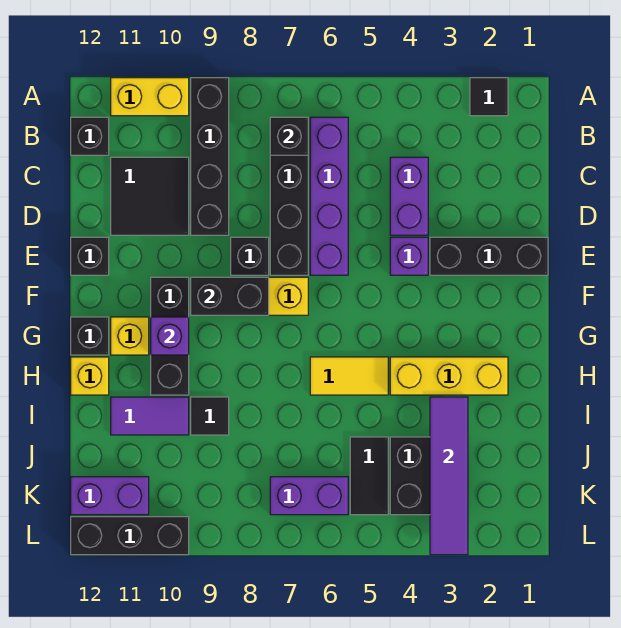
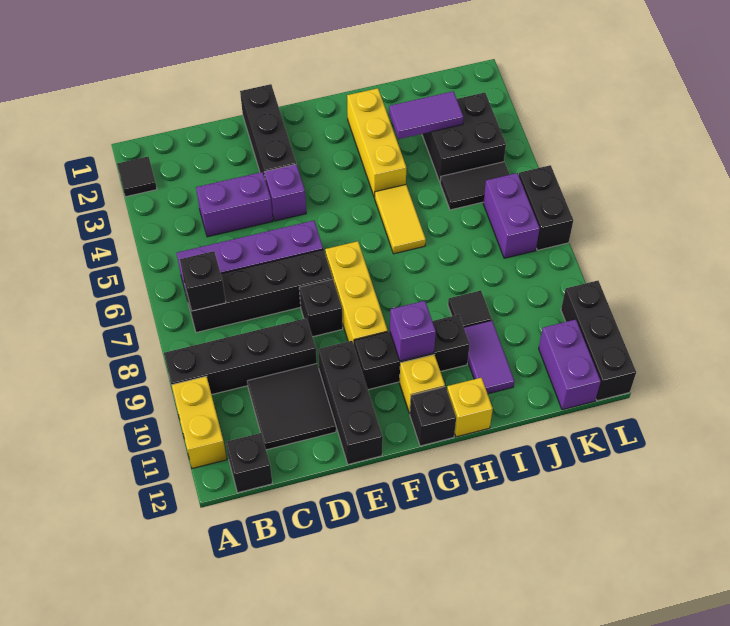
black brick E12 level 1 -> black brick E10:E12 level 1
black brick F8:F9 level 2 -> black brick L6:L7 level 1
purple tile I3:L3 level 2 -> purple tile I3:J3 level 2

